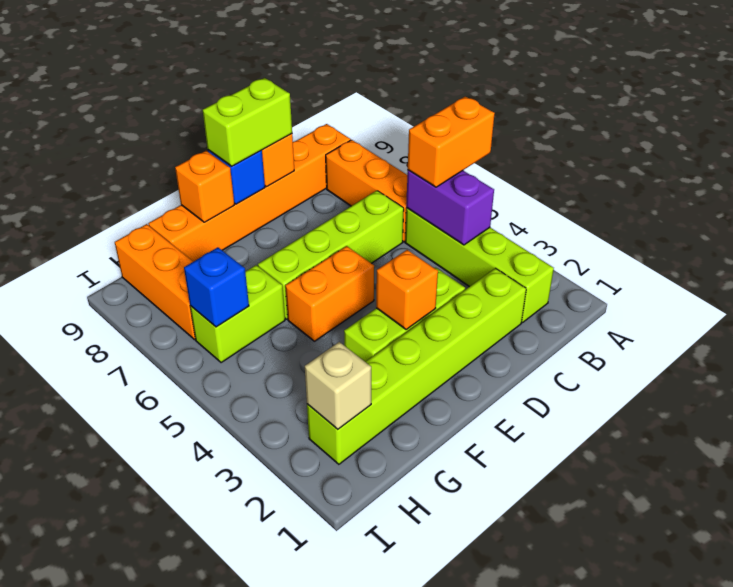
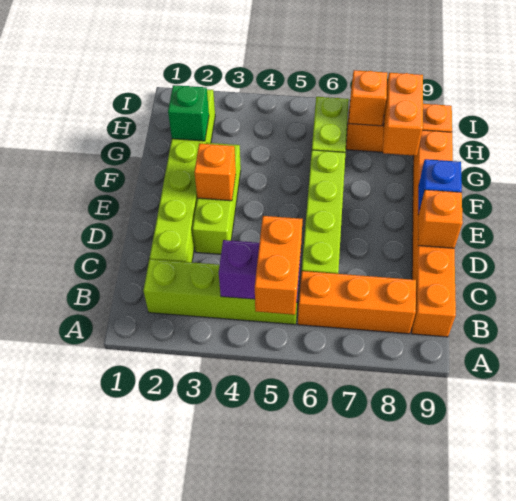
lime brick D9:E9 level 3 -> none
orange brick E5:F5 level 1 -> orange brick G8:H8 level 2
orange brick F9 level 2 -> orange brick H7 level 2
none -> green brick G2 level 2
tan brick H2 level 2 -> none
blue brick H6 level 2 -> none

